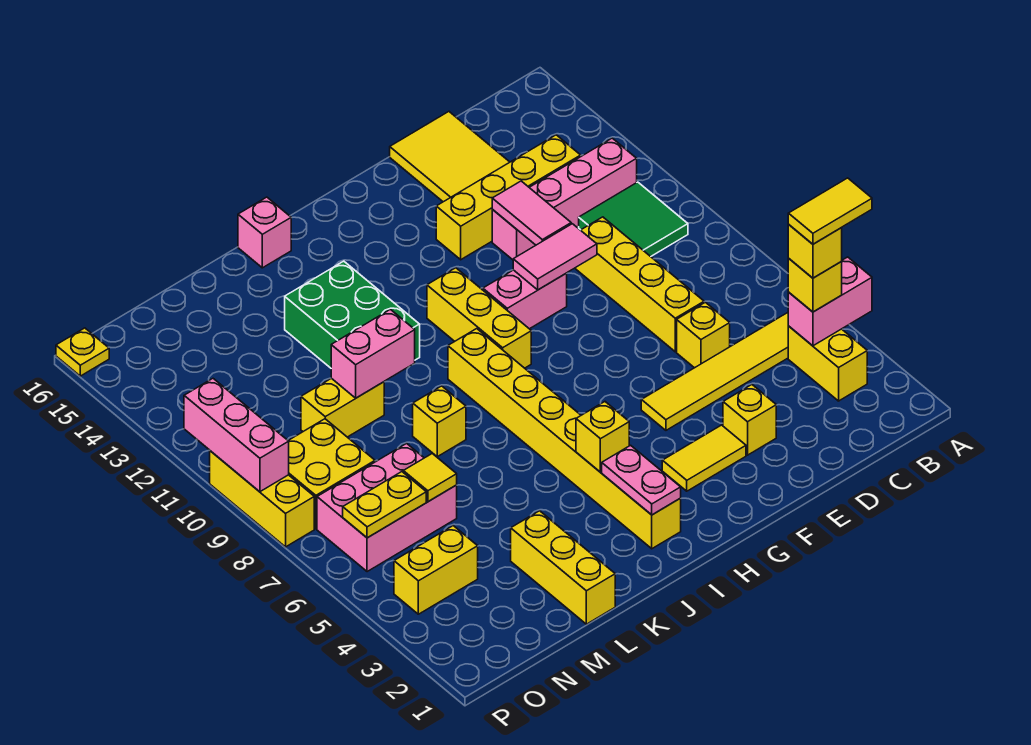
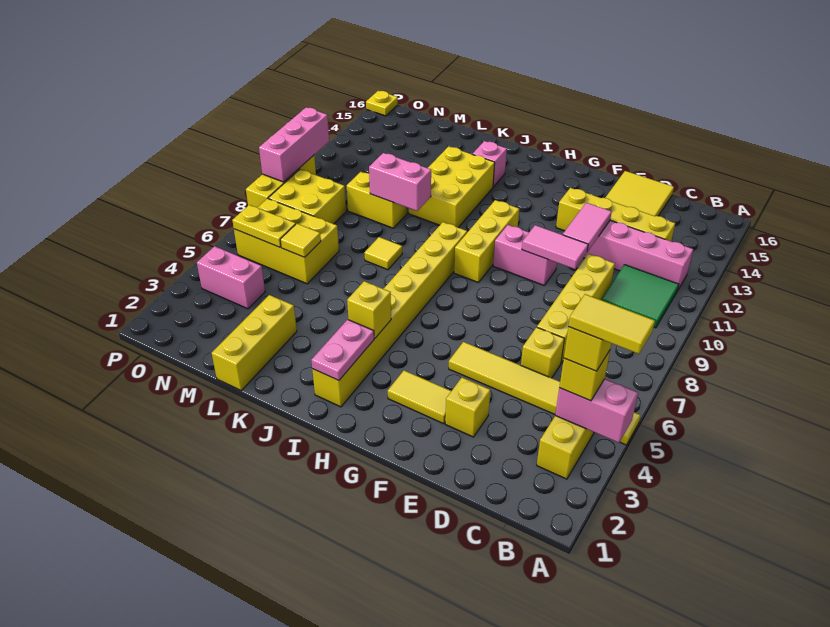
green brick J11:K13 level 1 -> yellow brick J11:K13 level 1
pink brick J16 level 1 -> pink brick J14 level 1
yellow brick K8 level 1 -> yellow tile K8 level 1
pink brick M6:O7 level 1 -> yellow brick M6:O7 level 1
yellow brick N4:O4 level 1 -> pink brick N4:O4 level 1

